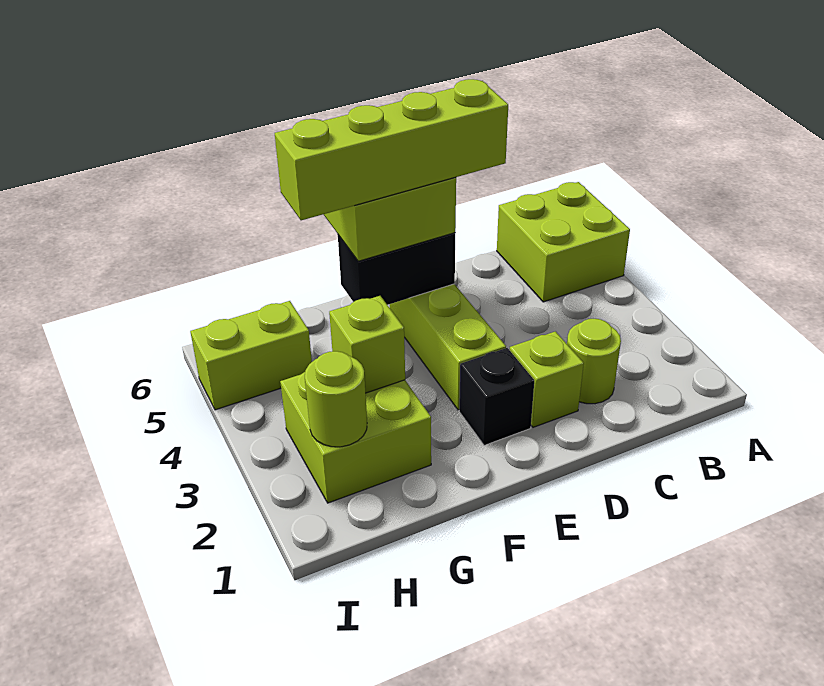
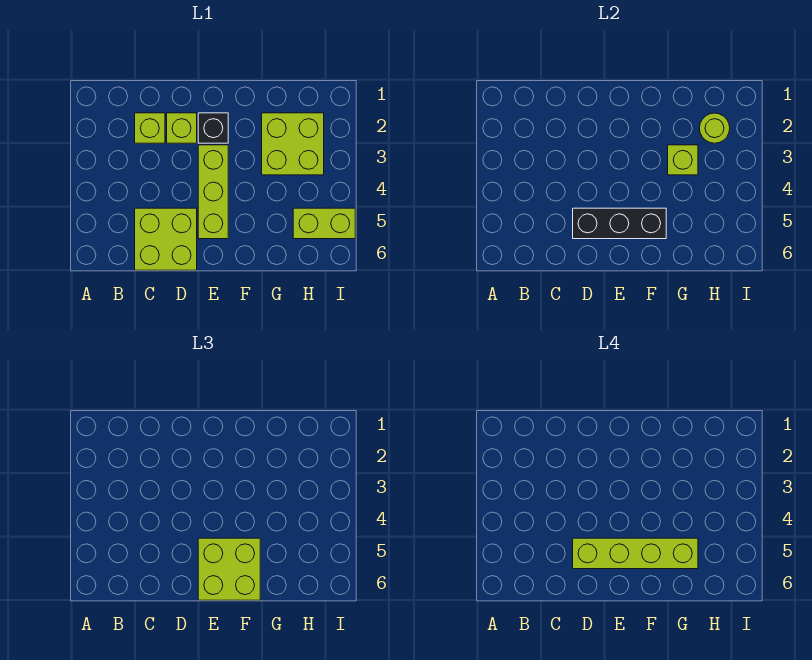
lime brick A5:B6 level 1 -> lime brick C5:D6 level 1
lime round brick C2 level 1 -> lime brick C2 level 1
black brick E5:F5 level 2 -> black brick D5:F5 level 2

